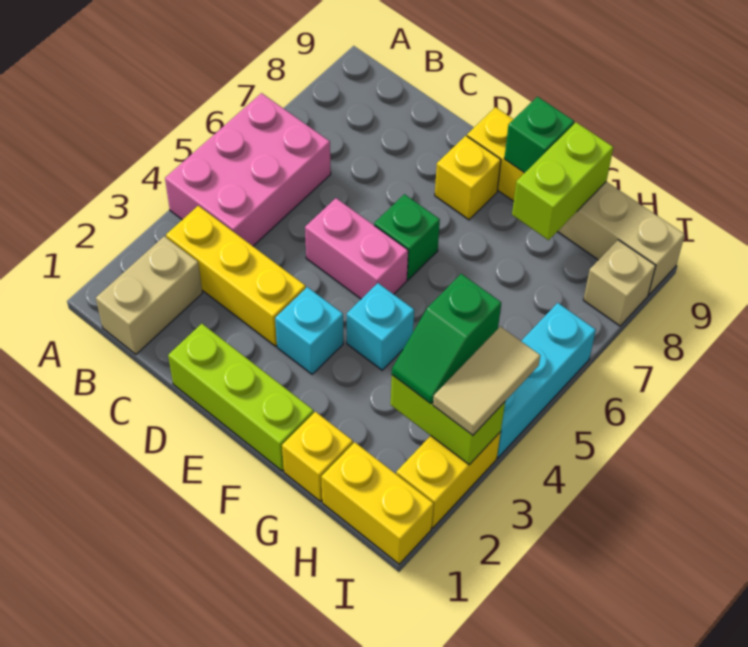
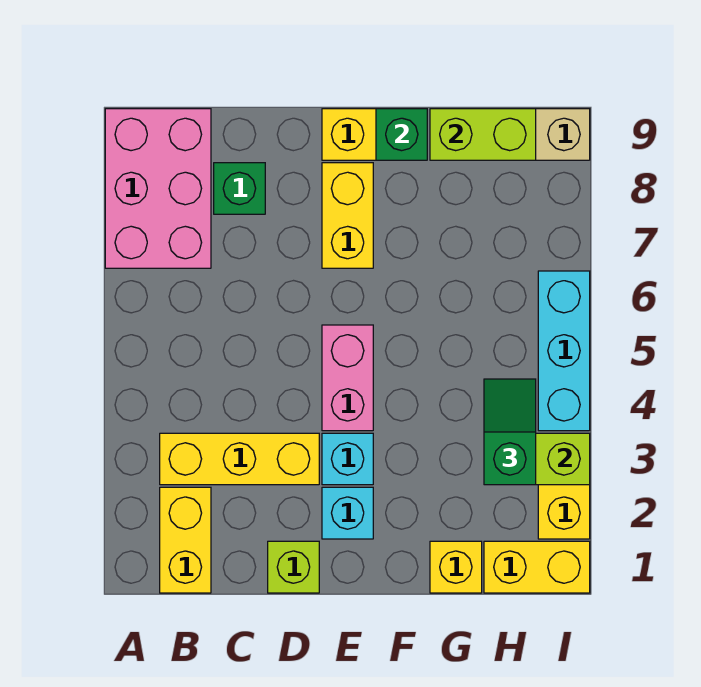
pink brick A4:B6 level 1 -> pink brick A7:B9 level 1
tan brick B1:B2 level 1 -> yellow brick B1:B2 level 1
lime brick D1:F1 level 1 -> lime brick D1 level 1
pink brick D5:E5 level 1 -> pink brick E4:E5 level 1
green brick E6 level 1 -> green brick C8 level 1
yellow brick E8 level 1 -> yellow brick E7:E8 level 1
cyan brick F4 level 1 -> cyan brick E2 level 1
lime brick G8:G9 level 2 -> lime brick G9:H9 level 2
green slope H3:H4 level 3 top 4 -> green slope H3:H4 level 3 top 3
tan tile I3:I4 level 3 -> none
tan brick I8 level 1 -> none

